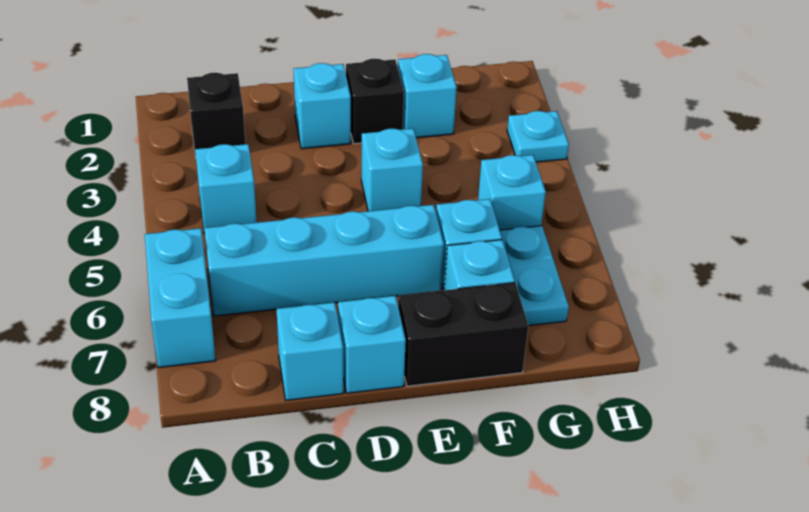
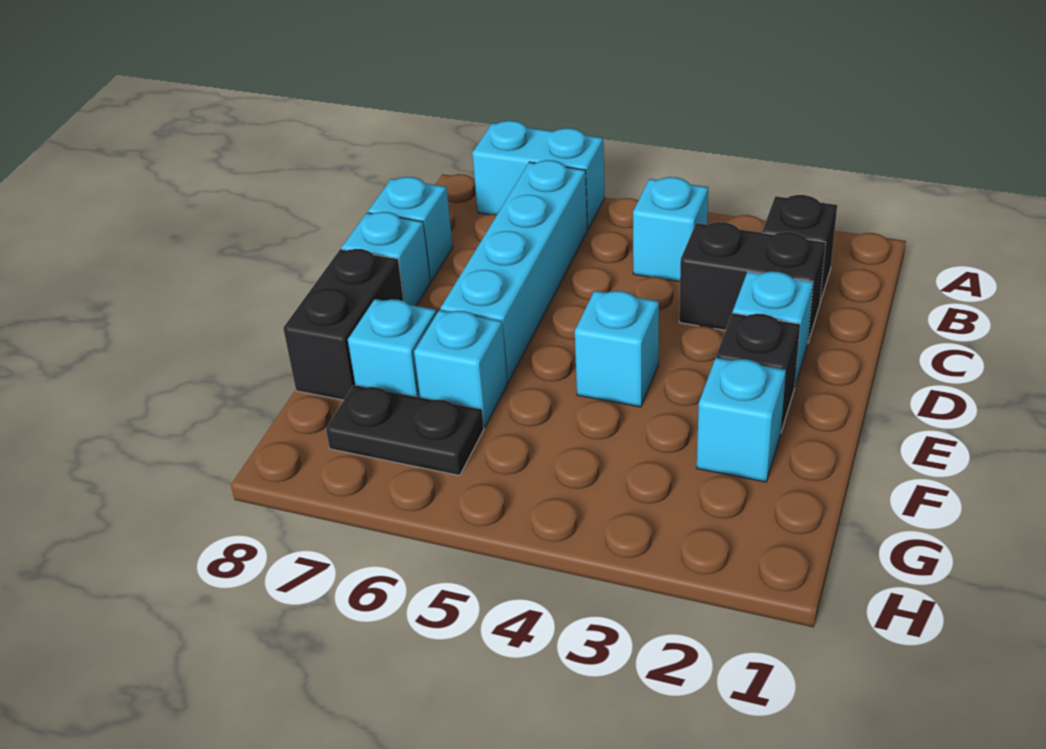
none -> black brick C2:C3 level 1
cyan brick G5 level 1 -> none
cyan plate G6:G7 level 1 -> black plate G6:G7 level 1
cyan plate H3 level 1 -> none

